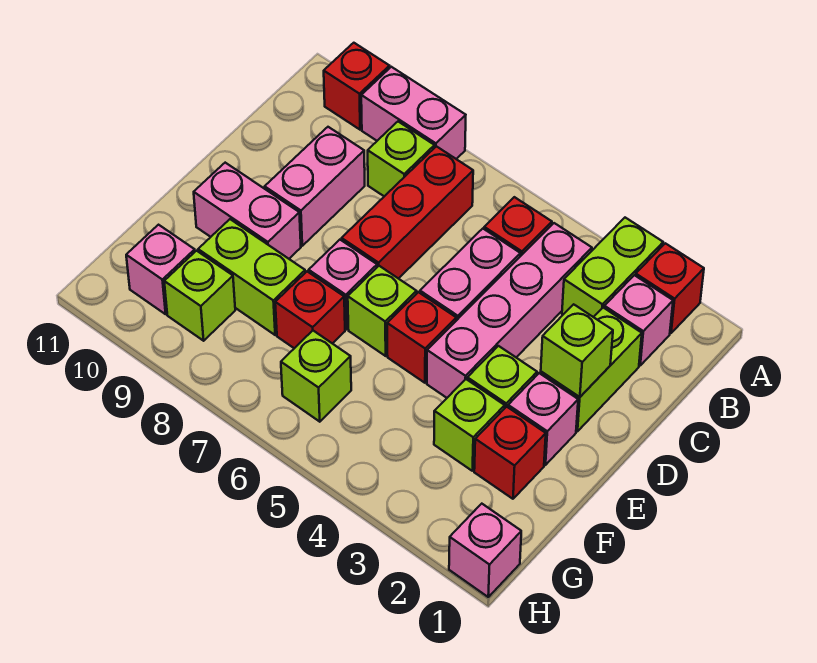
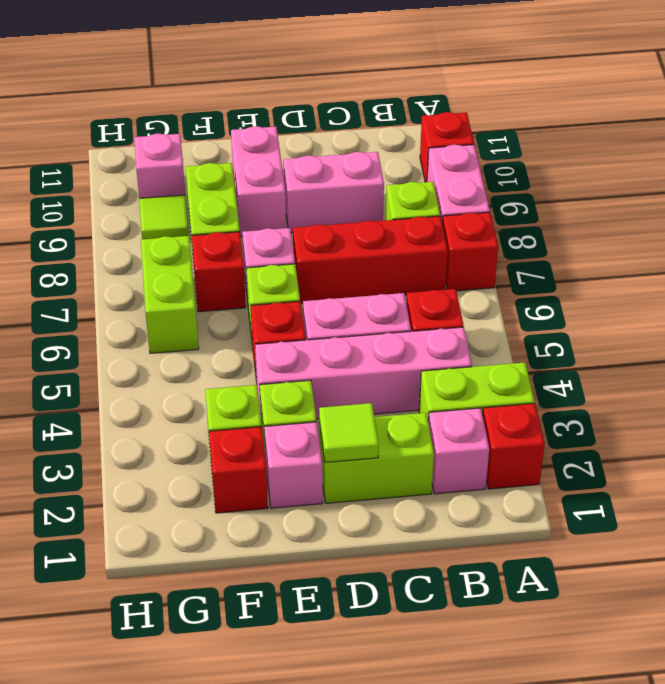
none -> red brick A7 level 1
lime brick D2 level 2 -> lime tile D2 level 2
lime brick G6 level 1 -> lime brick G6:G7 level 1
lime brick G9 level 1 -> lime tile G9 level 1
pink brick H1 level 1 -> none

